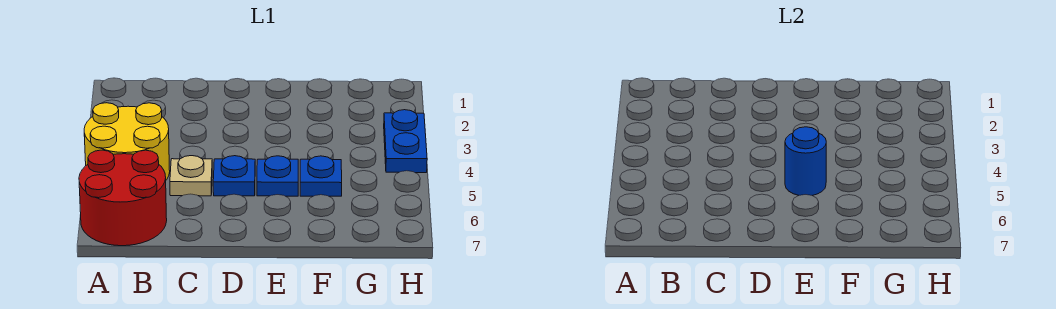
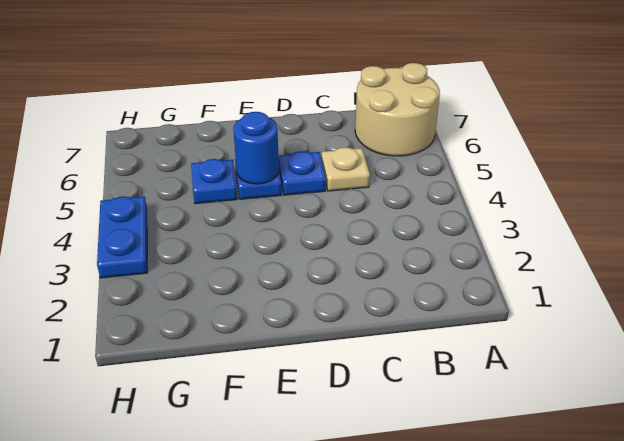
yellow round brick A4:B5 level 1 -> none
red round brick A6:B7 level 1 -> tan round brick A6:B7 level 1

